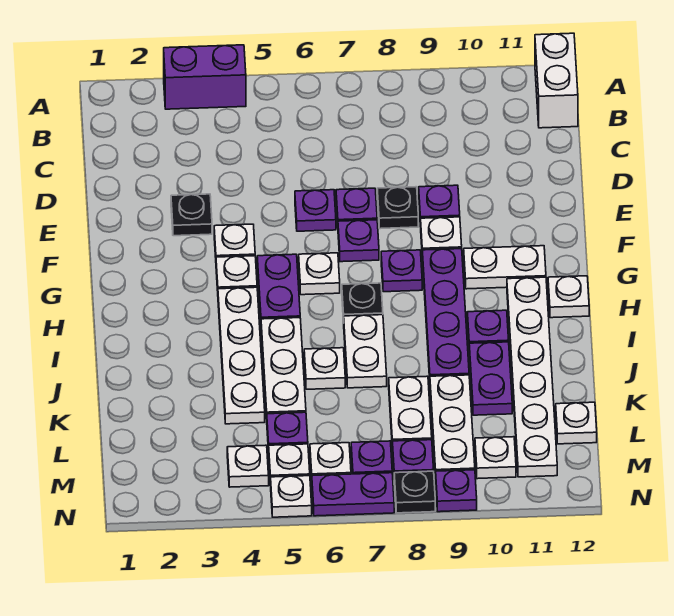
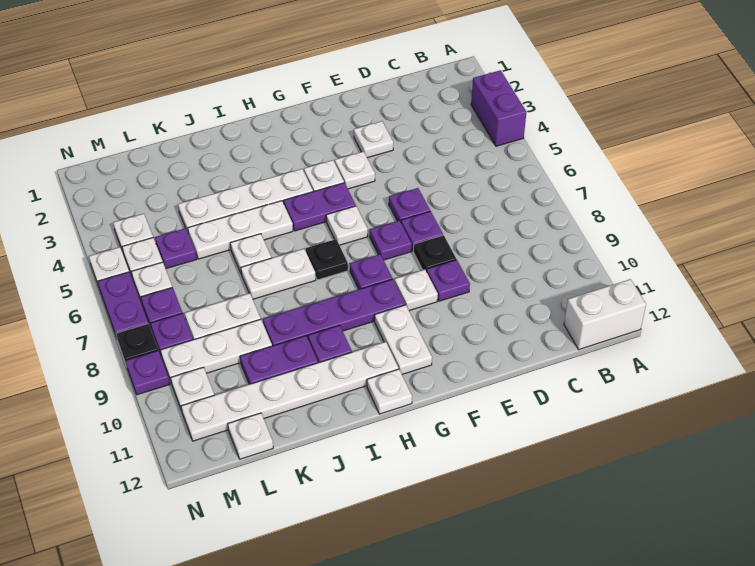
black plate E3 level 1 -> white plate E3 level 1

